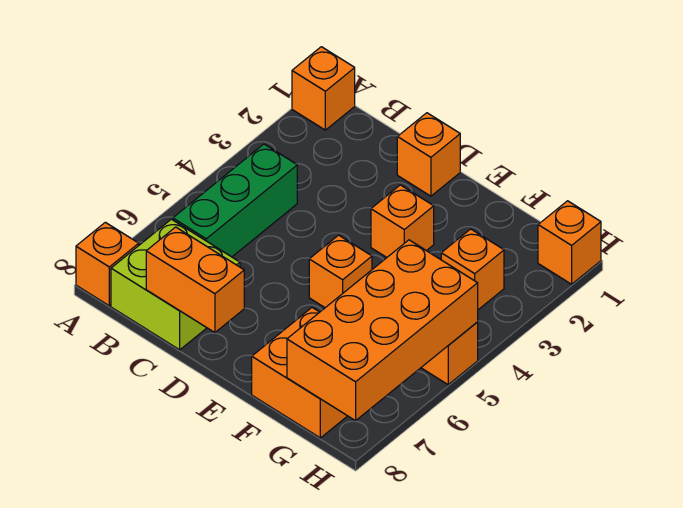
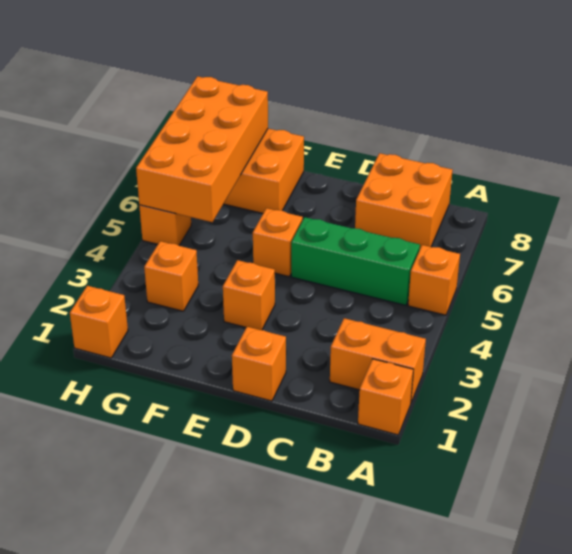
orange brick A8 level 1 -> orange brick A5 level 1
green brick B4:B6 level 1 -> green brick B5:D5 level 1
lime brick B7:C8 level 1 -> orange brick B7:C8 level 1
orange brick C8:D8 level 2 -> orange brick A2:B2 level 1

